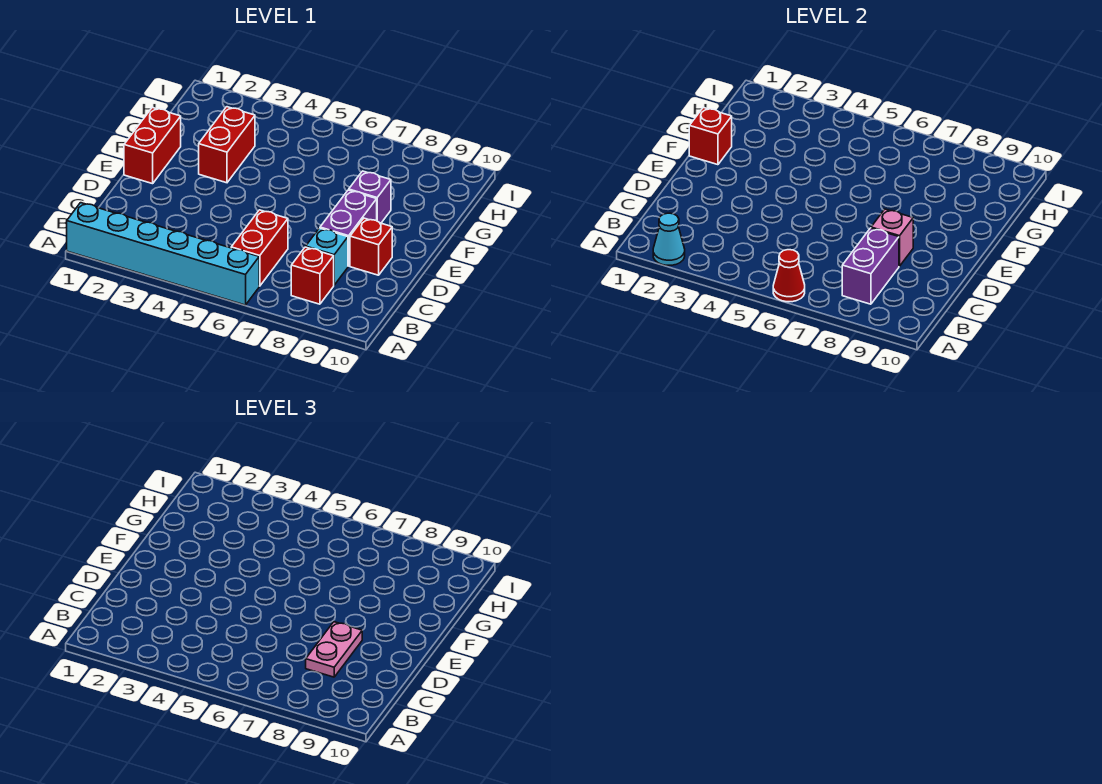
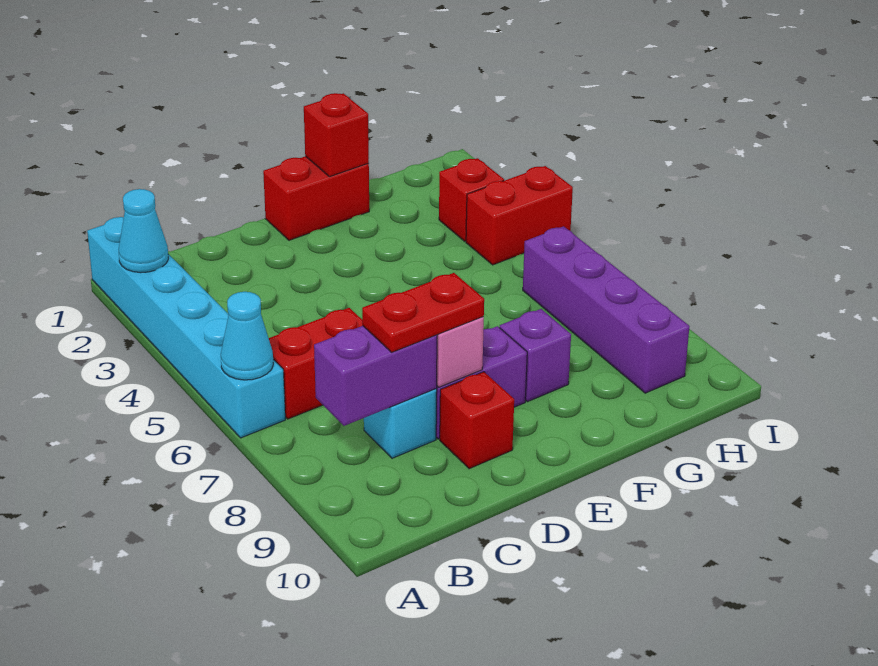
red cone A6 level 2 -> cyan cone A6 level 2
red brick B8 level 1 -> red brick H3 level 1
pink plate C8:D8 level 3 -> red plate C8:D8 level 3
red brick F3:G3 level 1 -> red brick H4:I4 level 1
none -> purple brick H6:H9 level 1

